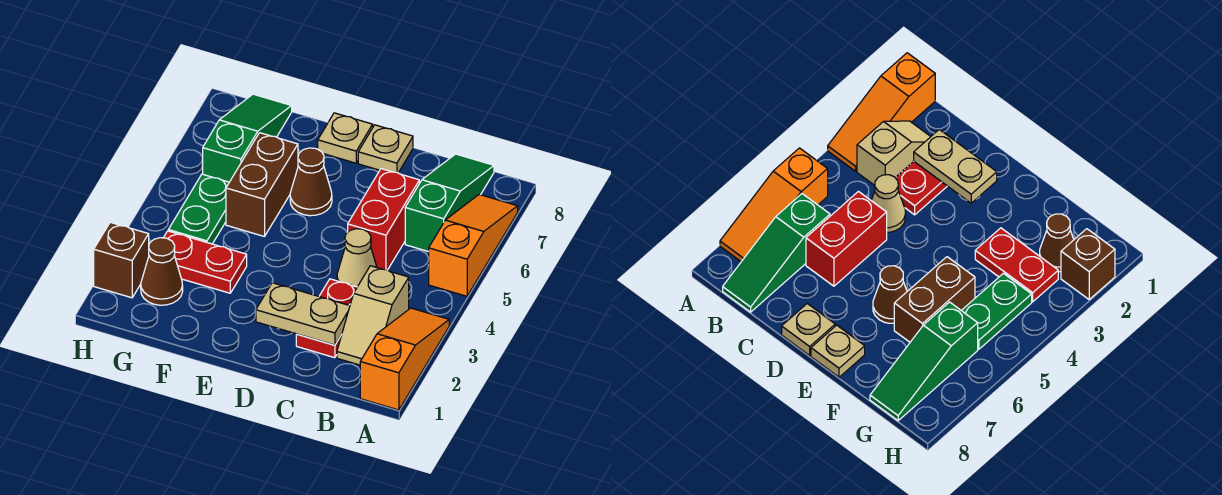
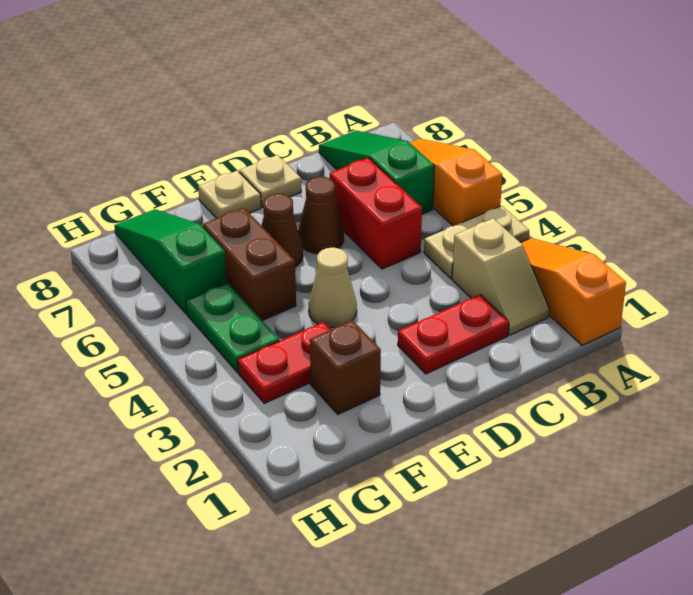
red plate C2:C3 level 1 -> red plate C2:D2 level 1
tan plate C2:D2 level 2 -> tan plate A4:B4 level 1
tan cone C4 level 1 -> tan cone E4 level 1
brown cone G2 level 1 -> brown cone D6 level 1
brown brick H2 level 1 -> brown brick F2 level 1

